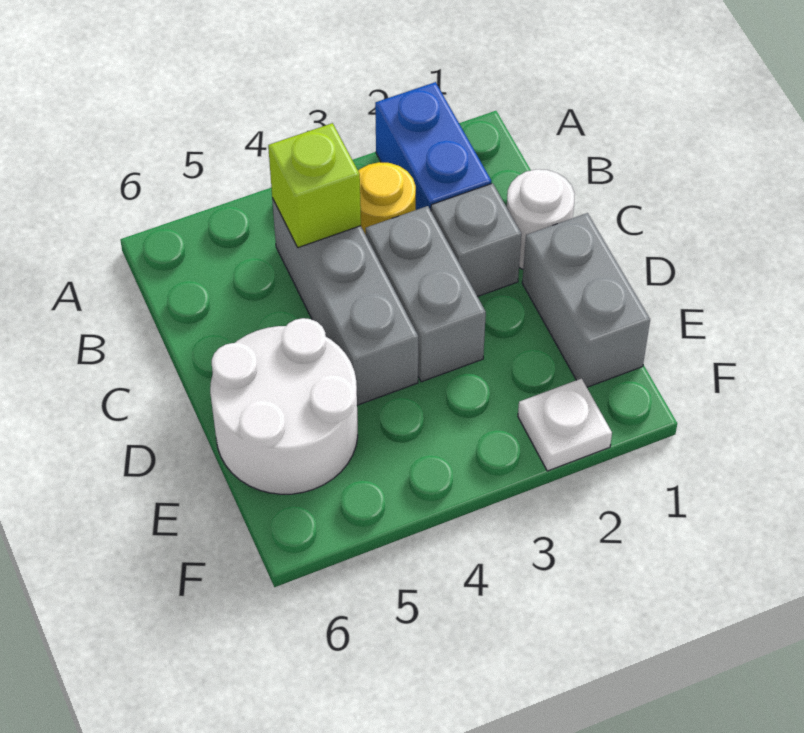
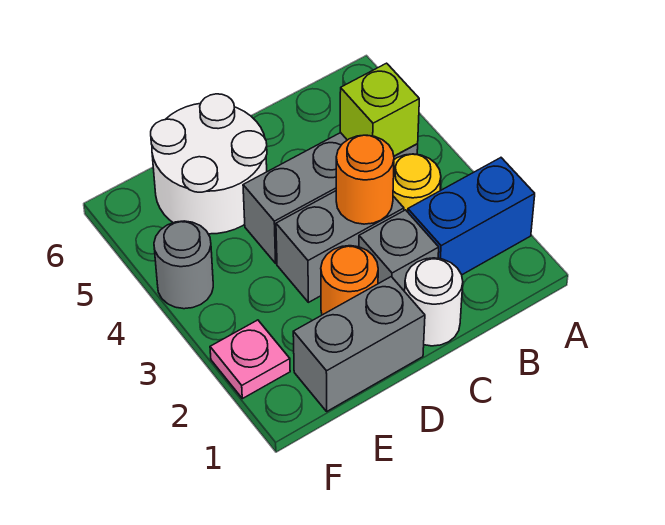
none -> orange round brick C3 level 2
none -> orange round brick D2 level 1
white plate F2 level 1 -> pink plate F2 level 1
none -> grey round brick F4 level 1

